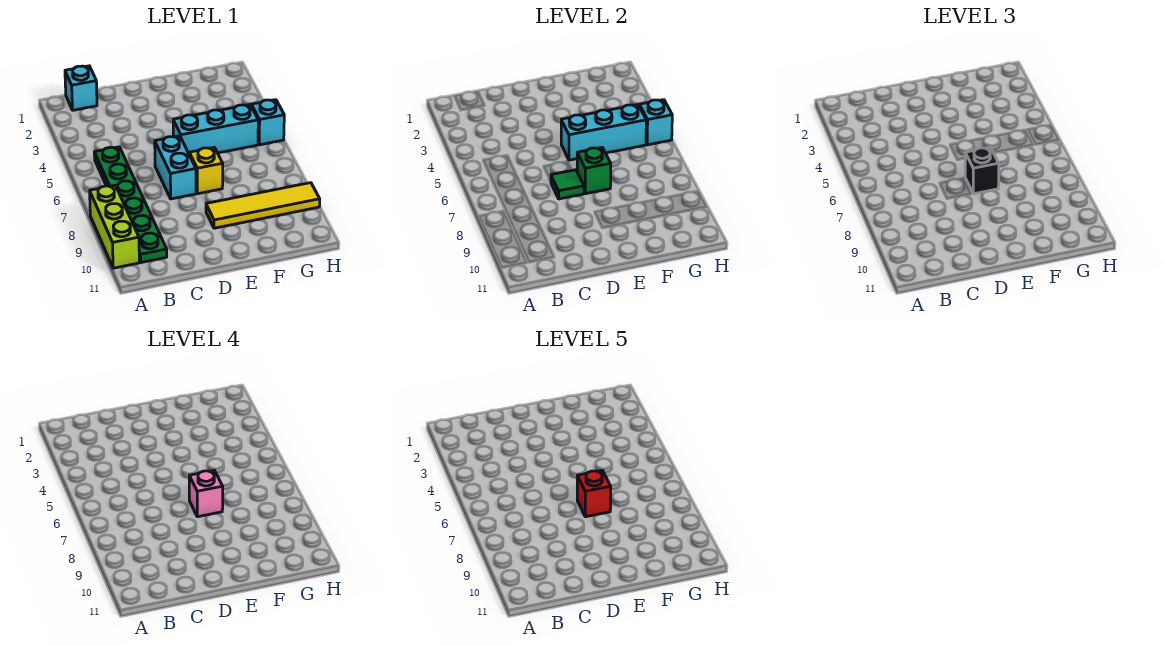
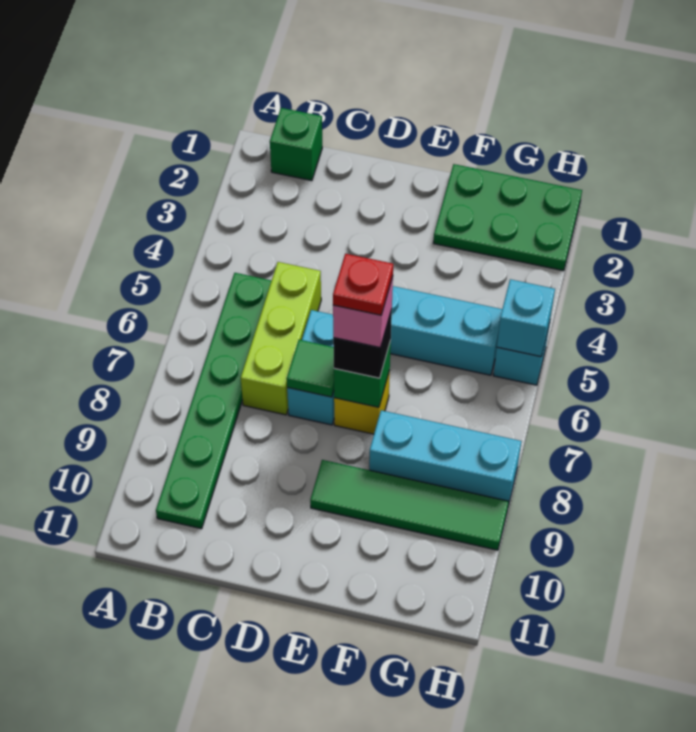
lime brick A8:A10 level 1 -> lime brick C5:C7 level 1
cyan brick B1 level 1 -> green brick B1 level 1
cyan brick E5:G5 level 2 -> cyan brick F8:H8 level 1
red brick E7 level 5 -> red plate E7 level 5
yellow tile E9:H9 level 1 -> green tile E9:H9 level 1
none -> green plate F1:H2 level 1

